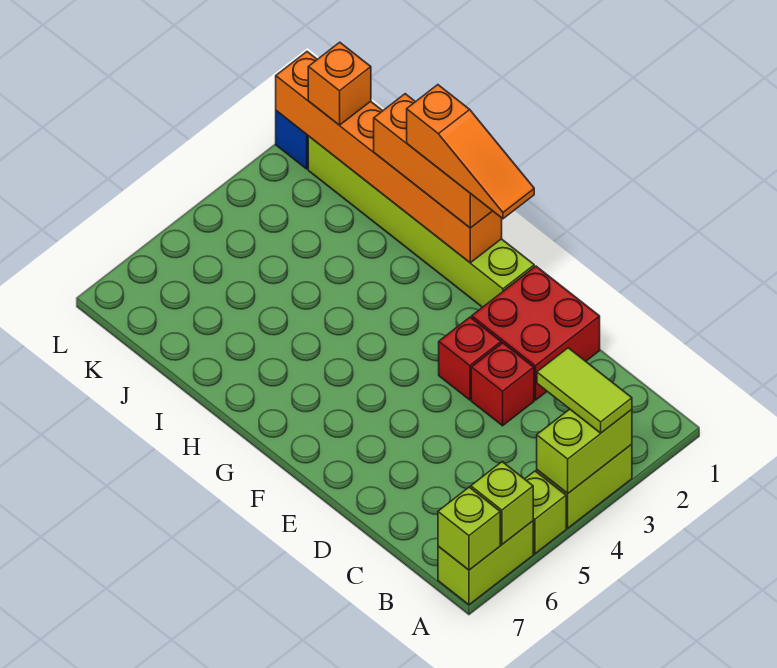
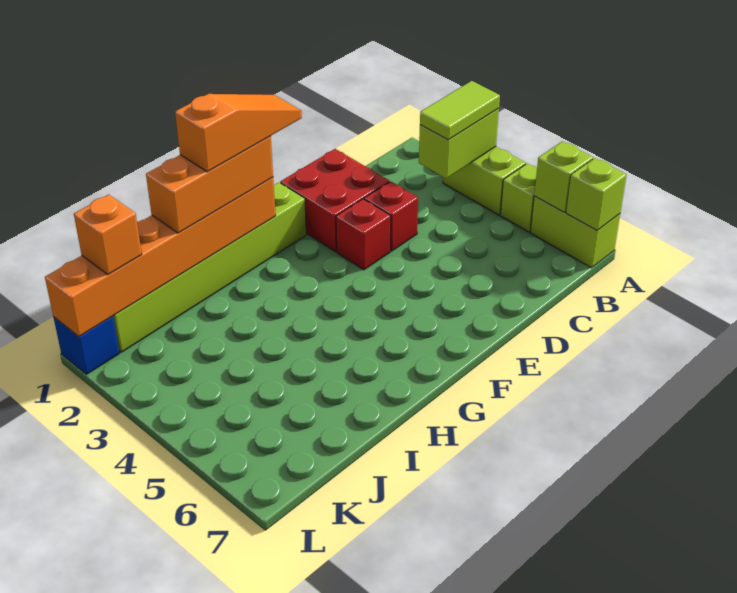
lime brick A3:A4 level 2 -> lime brick A3:B3 level 2

